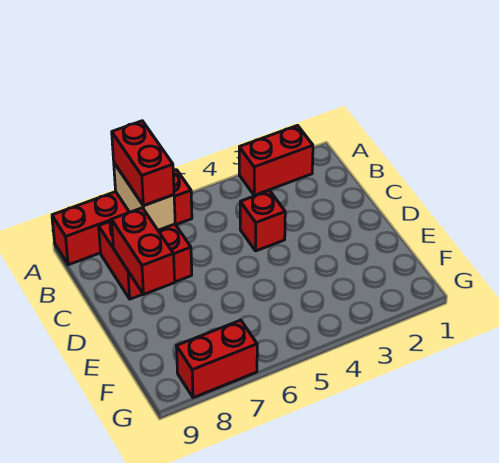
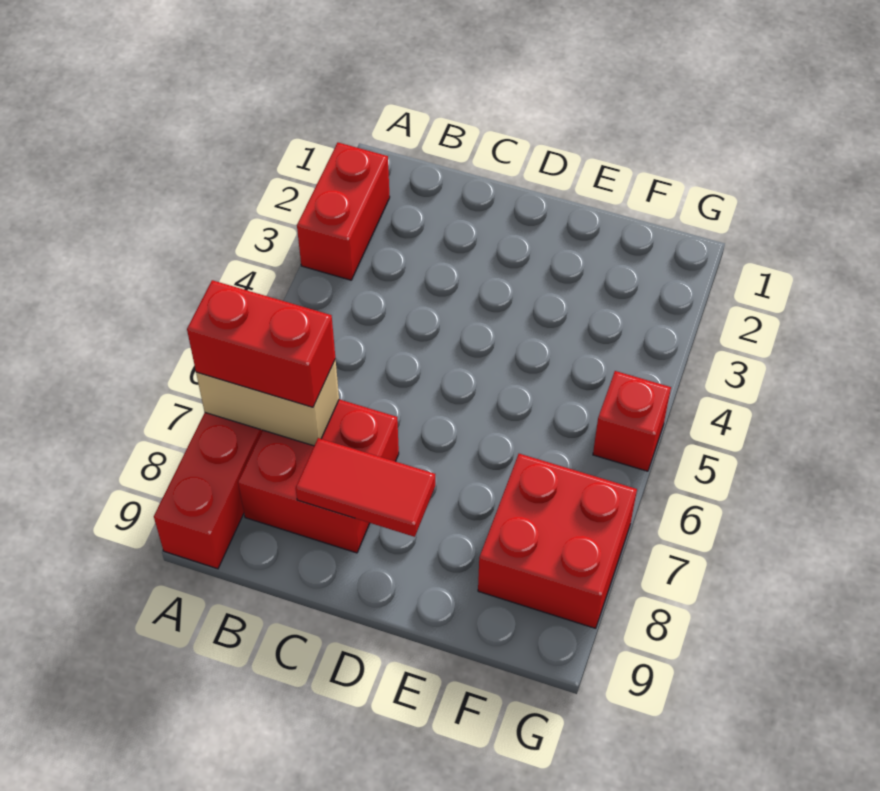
red brick C4 level 1 -> red brick G5 level 1
red brick C8:D8 level 2 -> red tile C8:D8 level 2
red brick G7:G8 level 1 -> red brick F7:G8 level 1

